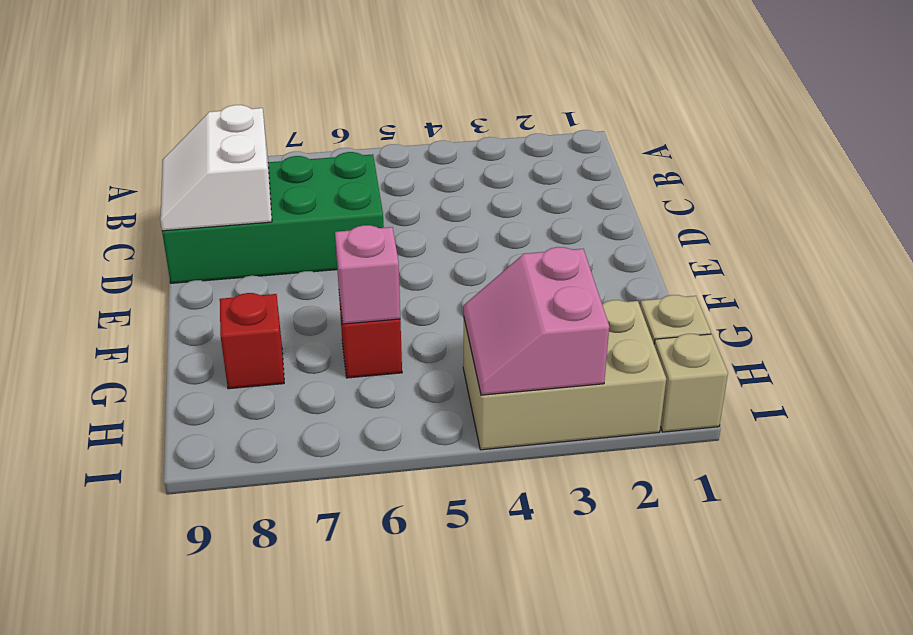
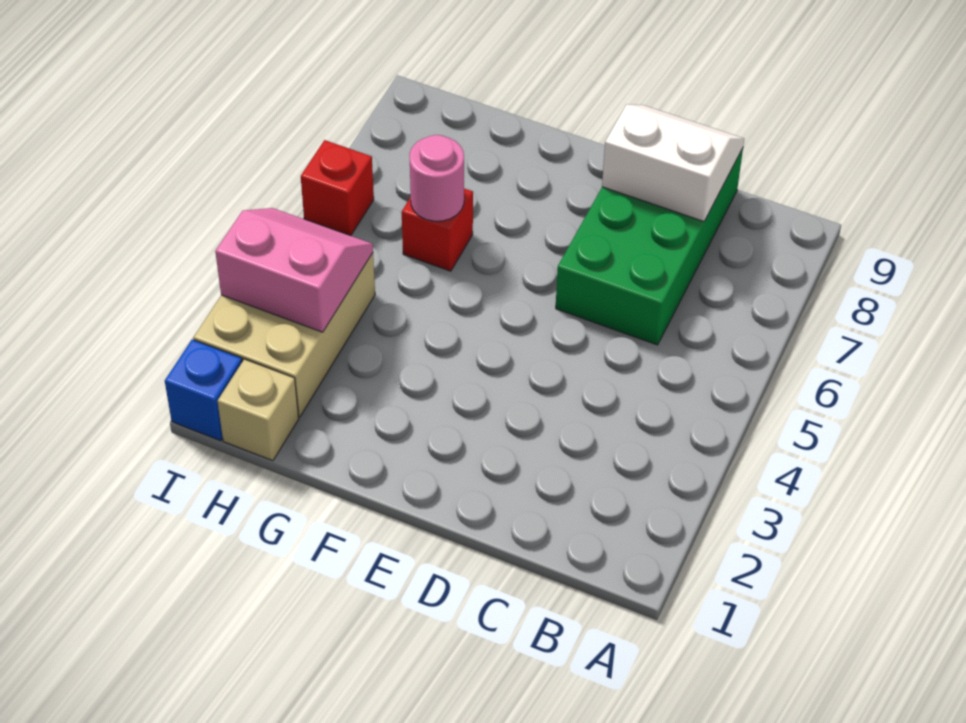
pink brick G6 level 2 -> pink round brick G6 level 2
red brick G8 level 1 -> red brick I6 level 1
tan brick I1 level 1 -> blue brick I1 level 1

